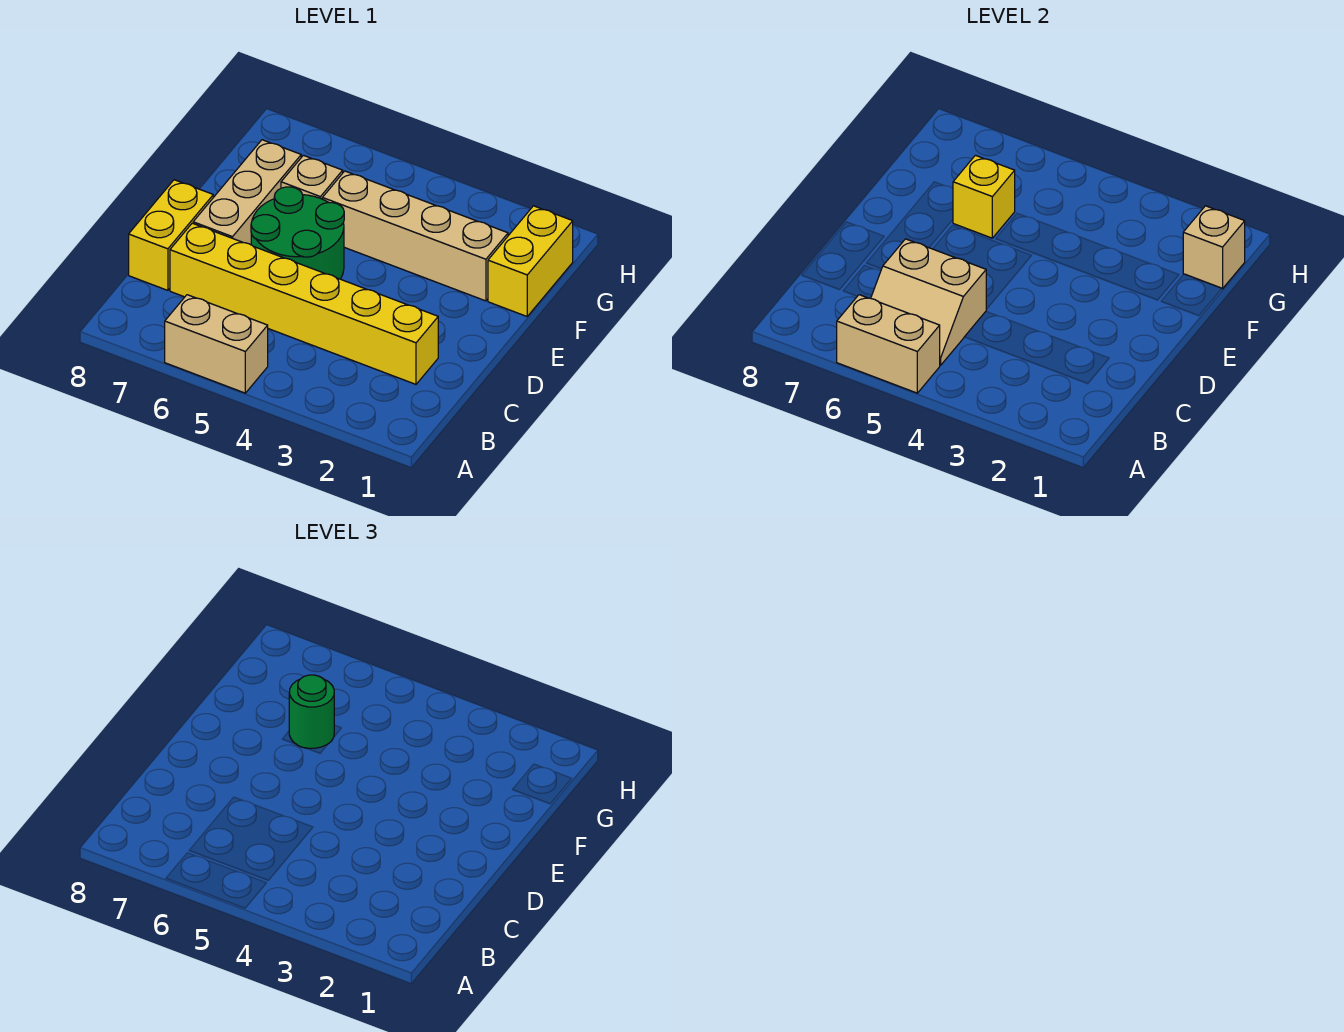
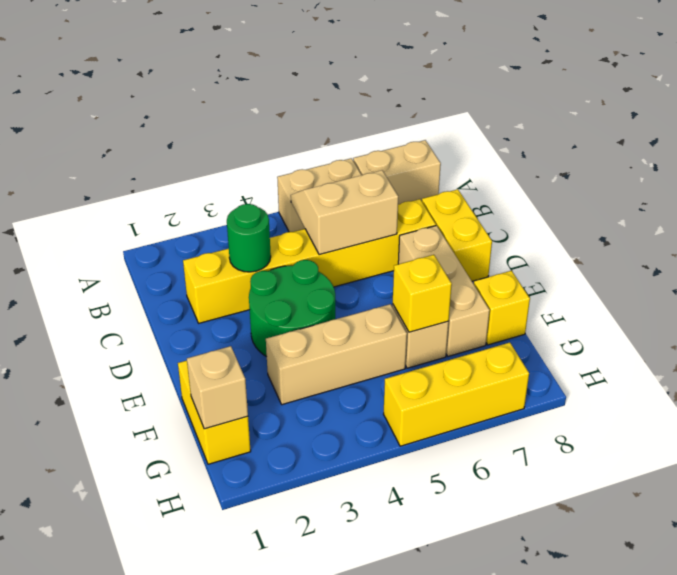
tan brick A5:A6 level 2 -> tan brick A7:A8 level 1
green round brick D5:E6 level 1 -> green round brick D3:E4 level 1
tan brick F2:F5 level 1 -> tan brick F3:F5 level 1
green round brick F6 level 3 -> green round brick C3 level 2
none -> yellow brick F8 level 1
none -> yellow brick H5:H7 level 1

